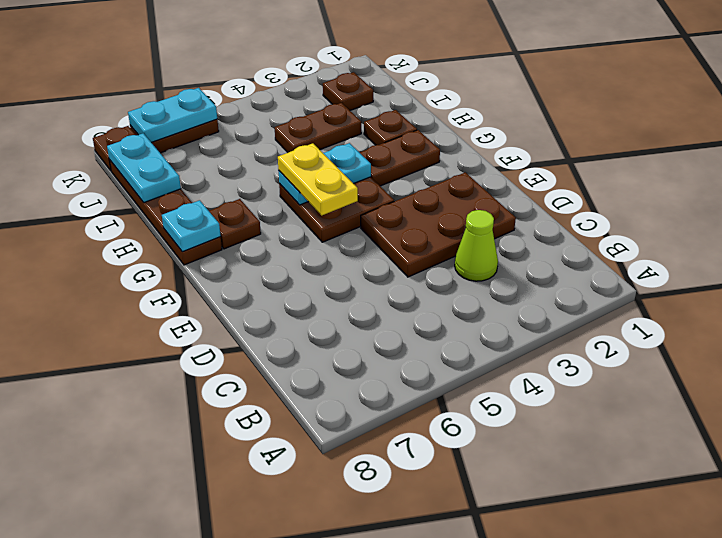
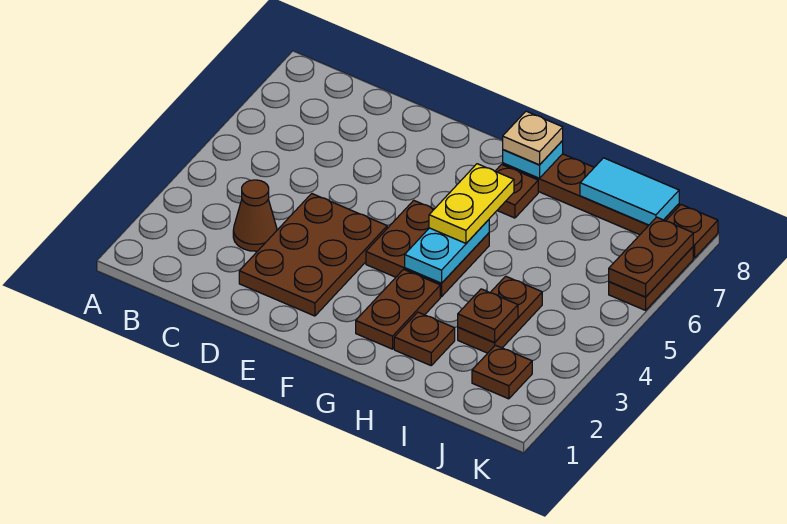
lime cone C3 level 1 -> brown cone C3 level 1
yellow plate F5:G5 level 3 -> yellow plate G5:G6 level 3
none -> tan plate G8 level 3
none -> brown plate I3 level 2
cyan plate I8:J8 level 2 -> cyan tile I8:J8 level 2
cyan plate K6:K7 level 2 -> brown plate K6:K7 level 2

